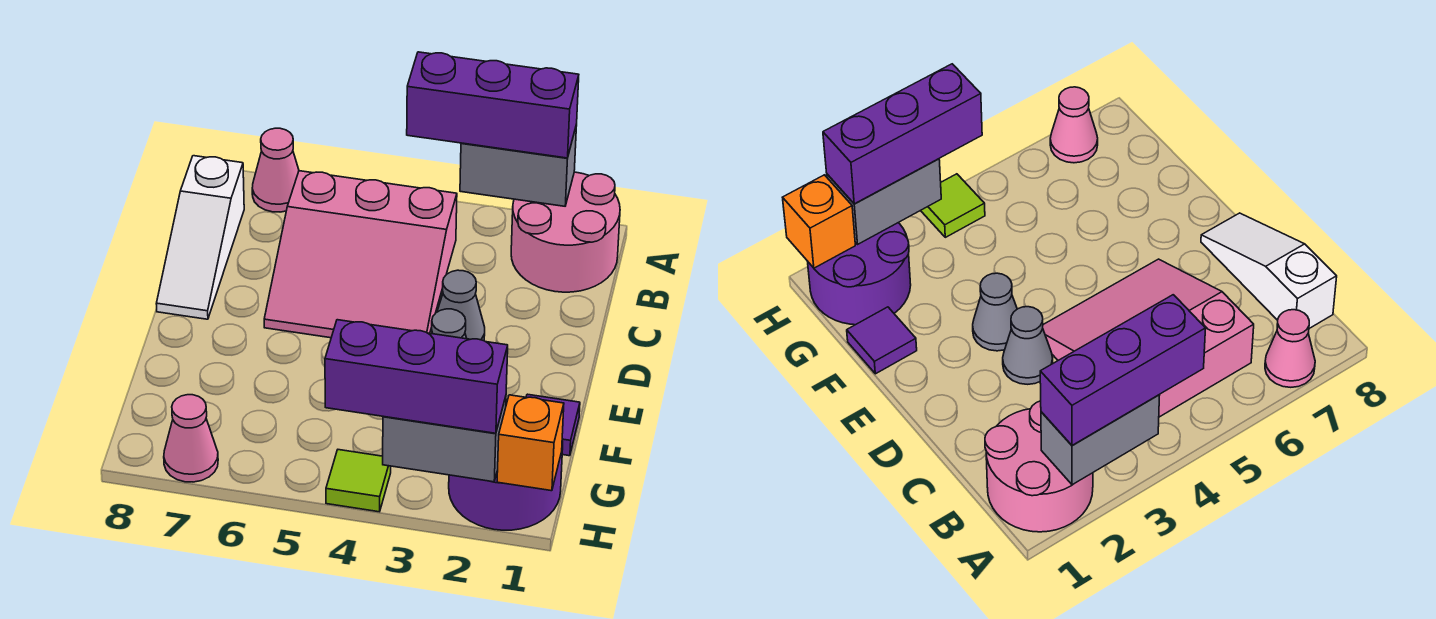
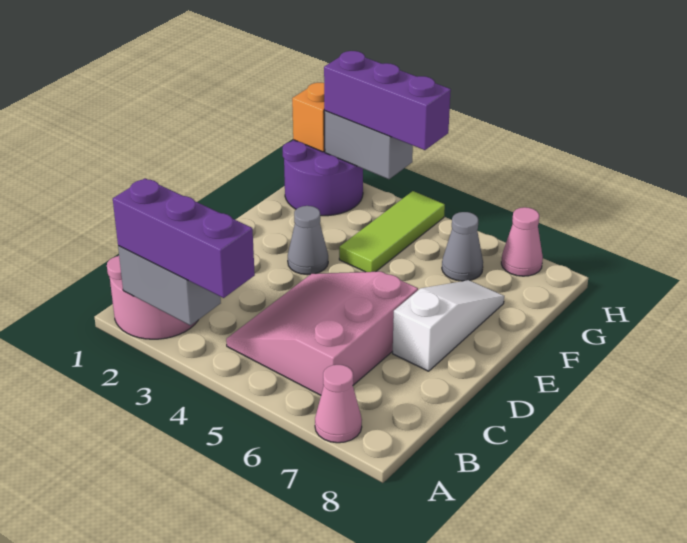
pink slope B4:D6 level 1 top B -> pink slope B4:D6 level 1 top 6
white slope B8:D8 level 1 top B -> white slope D7:F7 level 1 top D
grey cone D3 level 1 -> grey cone G6 level 1
purple tile F1 level 1 -> none
lime tile H4 level 1 -> lime tile F4:H4 level 1

